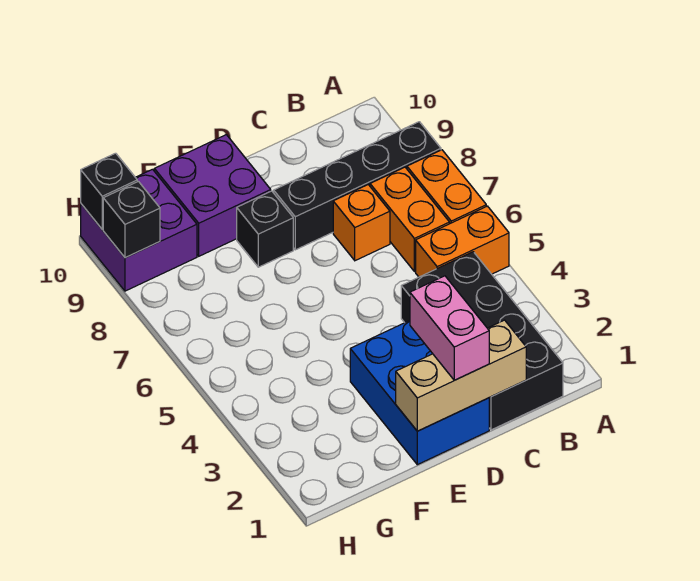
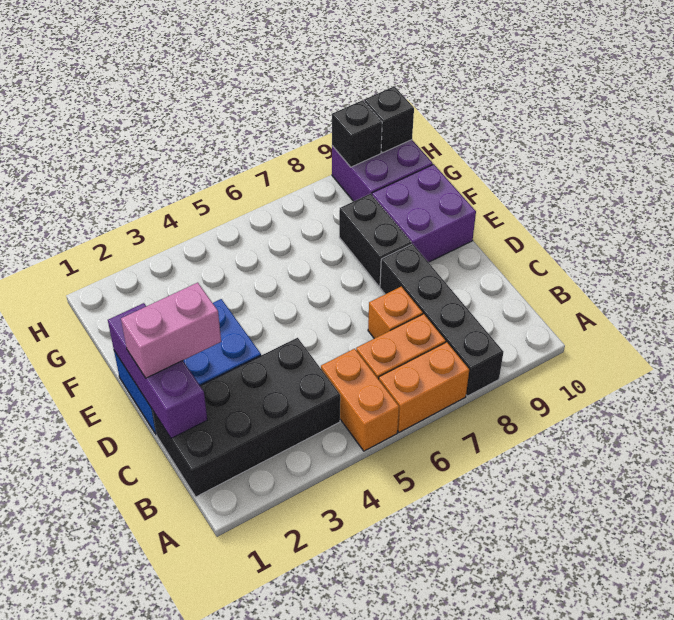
tan brick C1:E1 level 2 -> purple brick C1:E1 level 2
black brick E8 level 1 -> black brick E8:F8 level 1

